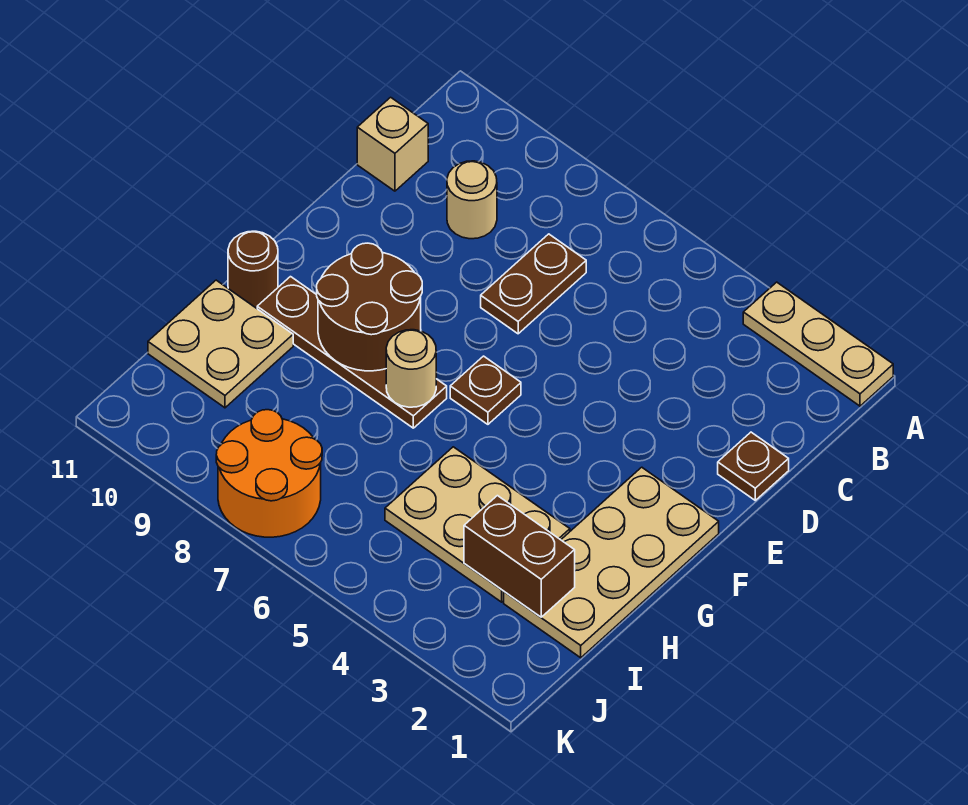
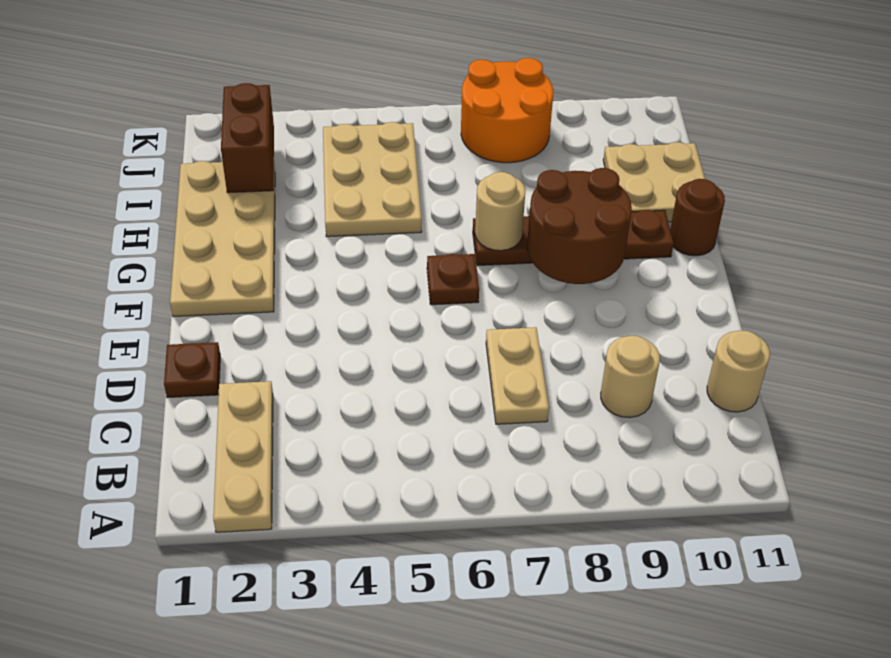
tan plate A1:A3 level 1 -> tan plate A2:C2 level 1
brown plate C7:D7 level 1 -> tan plate C7:D7 level 1
tan brick C11 level 1 -> tan round brick C11 level 1
tan plate H3:I5 level 1 -> tan plate H4:J5 level 1
brown brick I2:I3 level 2 -> brown brick I2:J2 level 2

